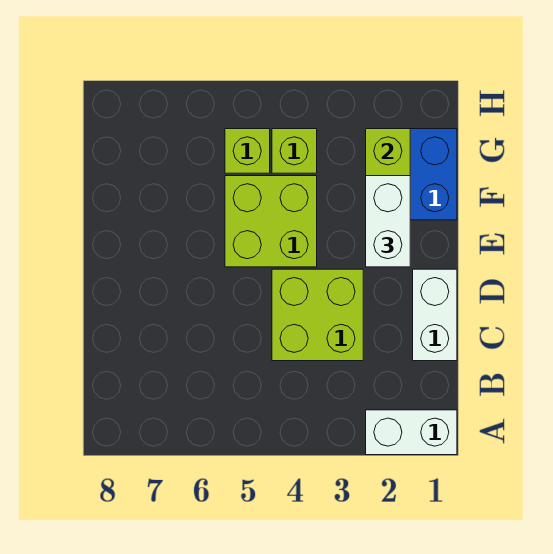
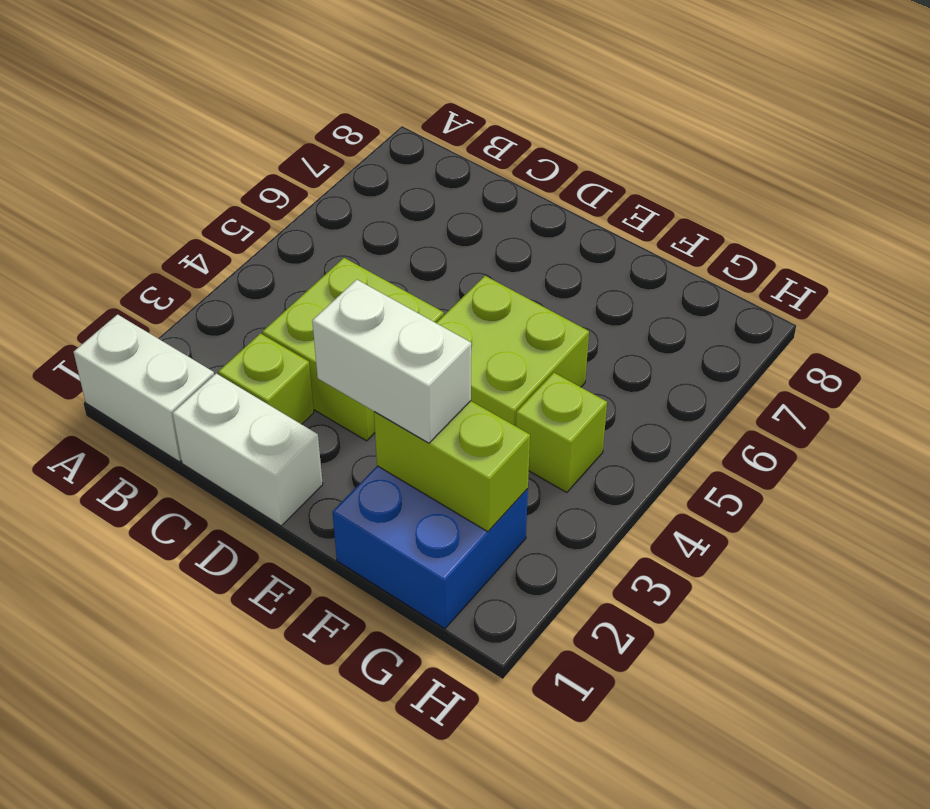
white brick A1:A2 level 1 -> white brick A1:B1 level 1
lime brick G5 level 1 -> lime brick C2 level 1

